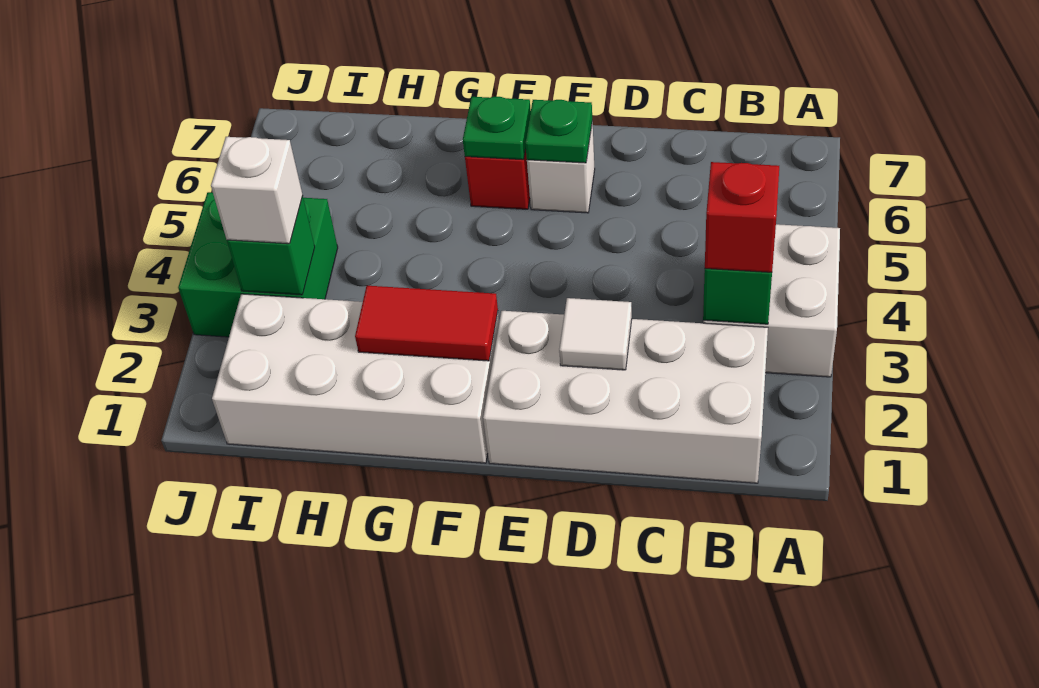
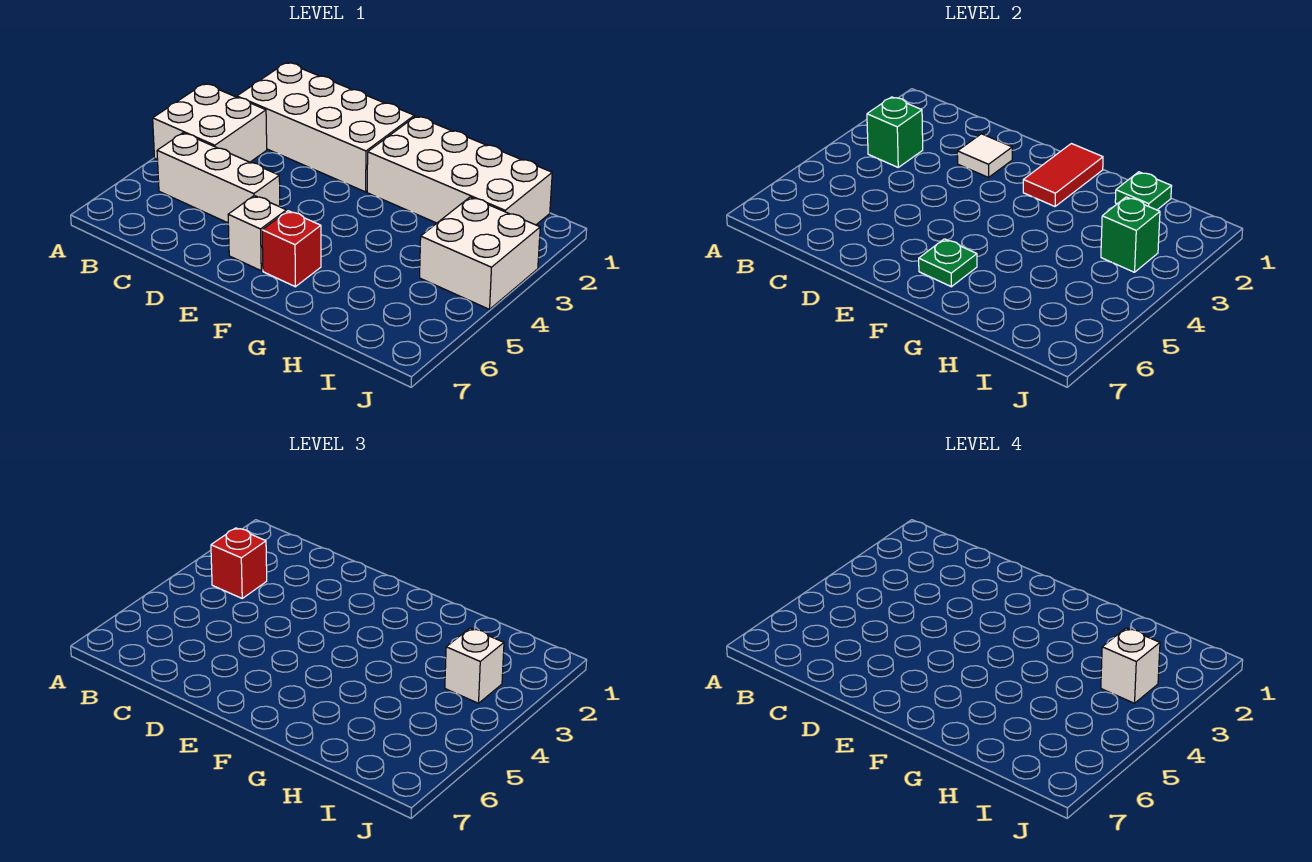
none -> white brick B5:D5 level 1
green plate E6 level 2 -> green plate H1 level 2
red tile F2:G2 level 2 -> red tile F1:F2 level 2
green brick I3:J4 level 1 -> white brick I3:J4 level 1
none -> white brick I3 level 4

